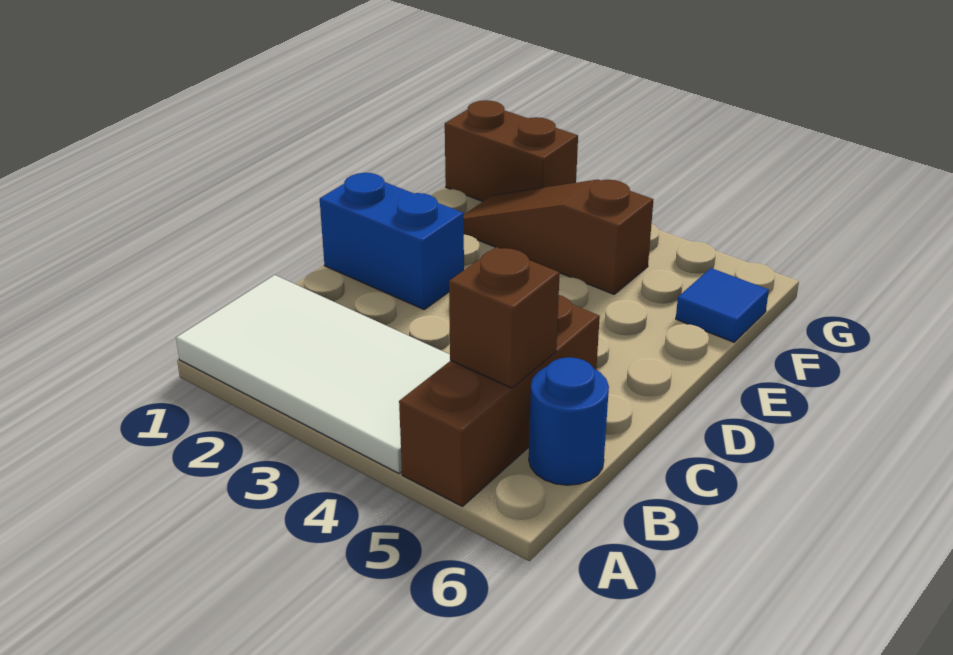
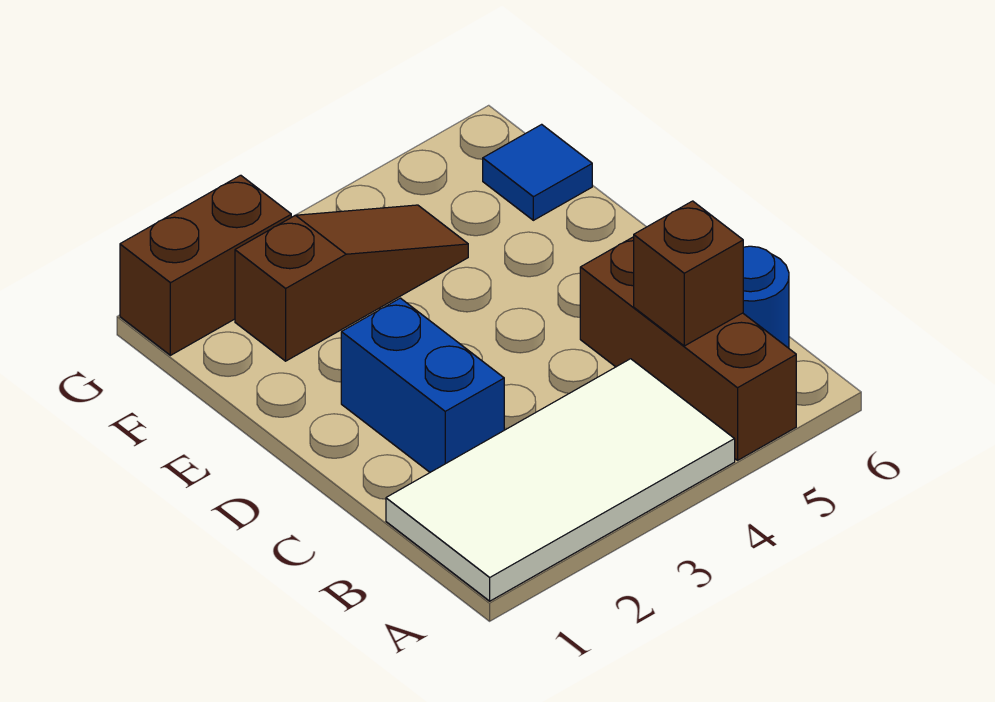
blue brick D1:D2 level 1 -> blue brick C2:D2 level 1
brown slope F2:F4 level 1 top 4 -> brown slope F2:F4 level 1 top 2

